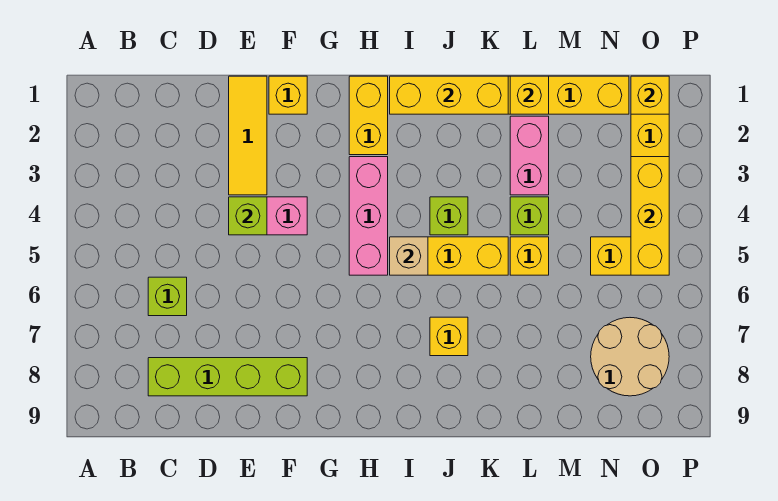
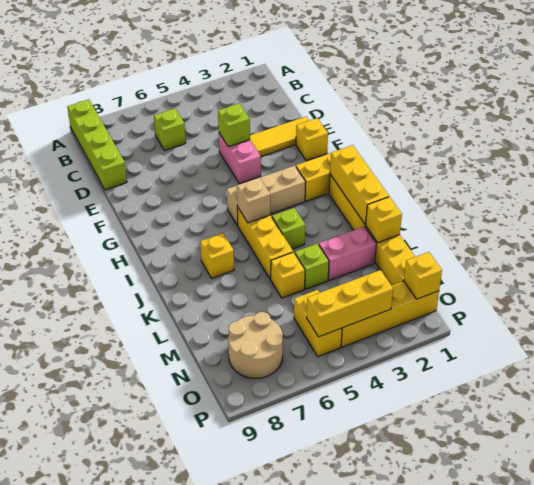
lime brick C8:F8 level 1 -> lime brick A9:D9 level 1
pink brick H3:H5 level 1 -> tan brick H3:H5 level 1

